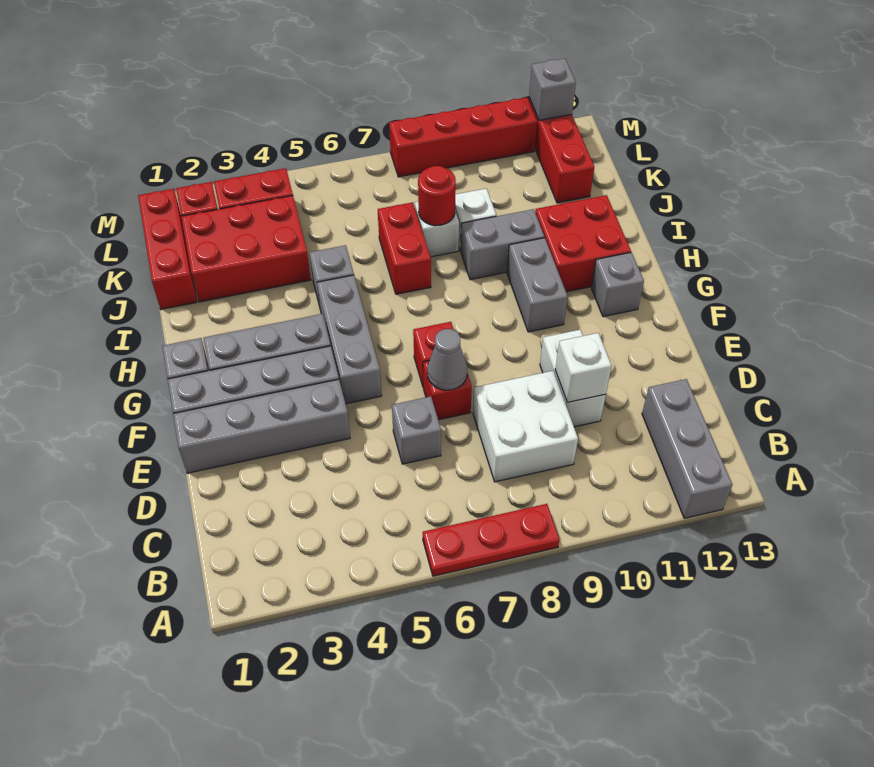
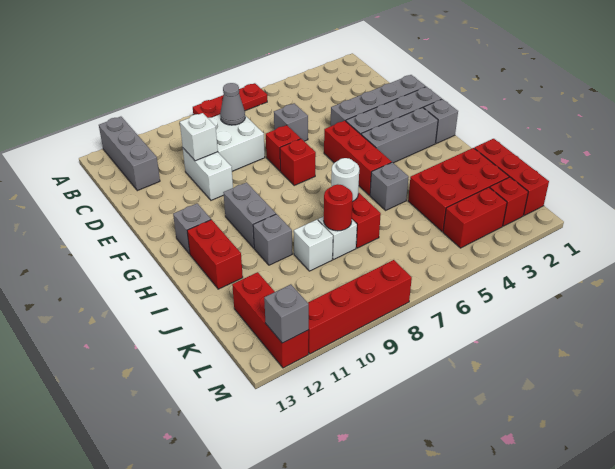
grey cone E7 level 2 -> grey cone C8 level 2
grey brick F5:H5 level 1 -> red brick F5:H5 level 1
red brick H11:I12 level 1 -> red brick H12:I12 level 1
none -> white round brick I7 level 2
grey brick I9:I10 level 1 -> grey brick I10 level 1

